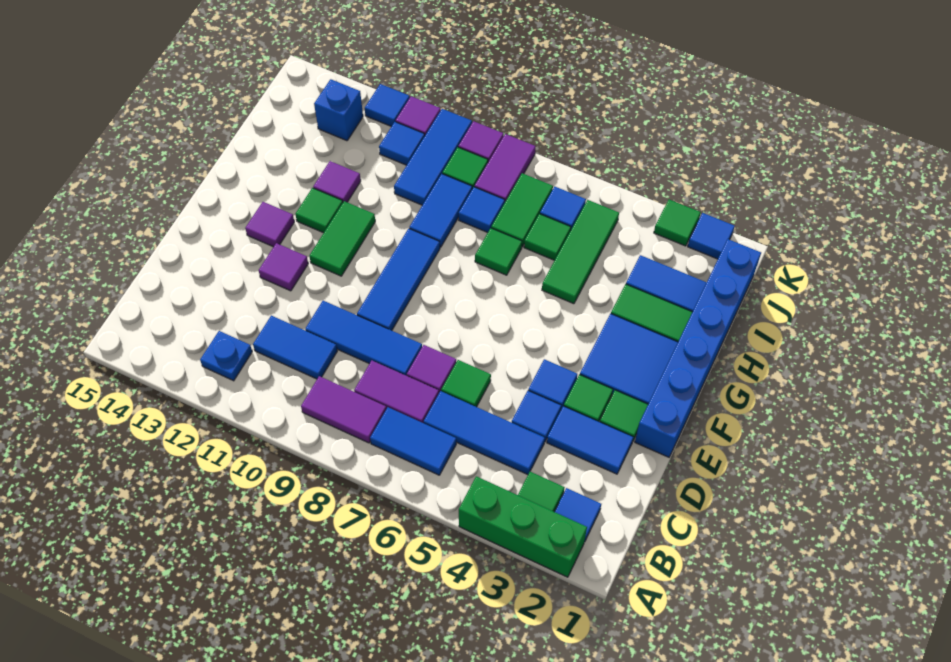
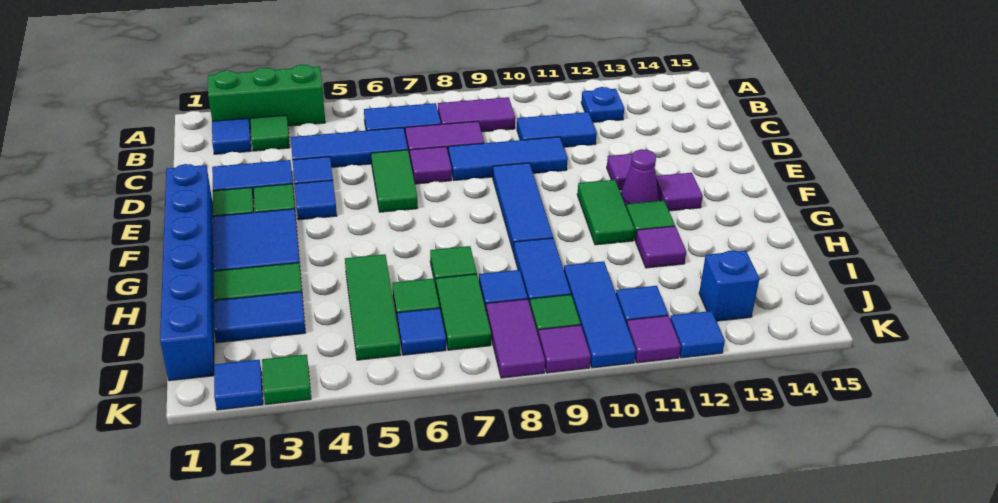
green tile D6 level 1 -> green tile D6:E6 level 1
none -> purple cone F12 level 1

